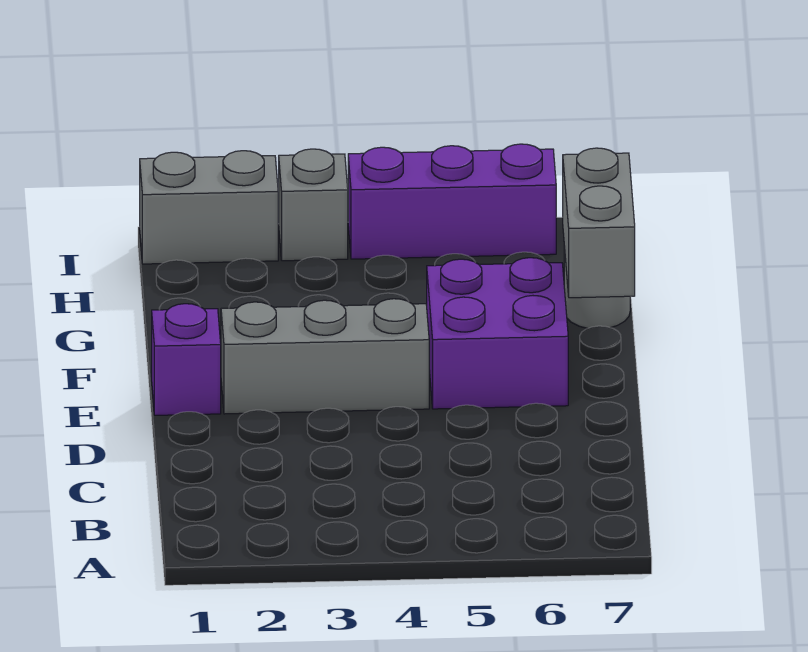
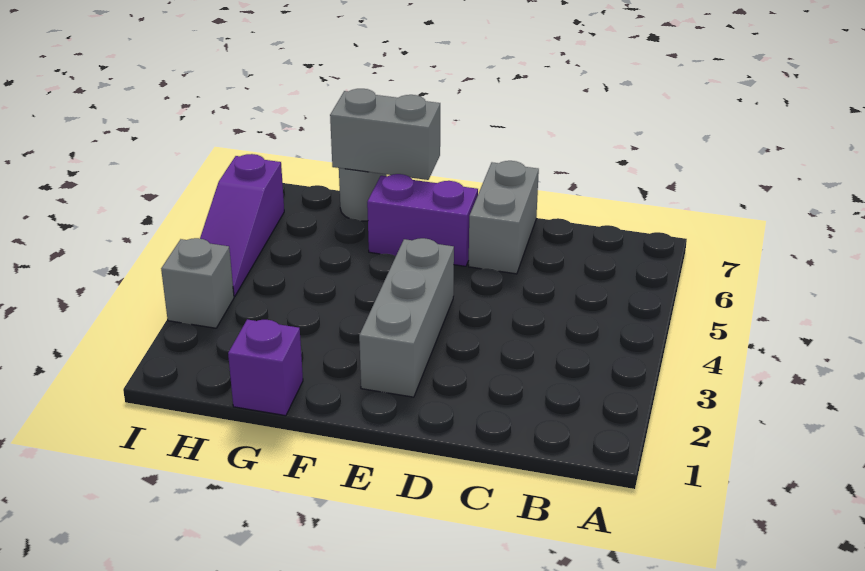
purple brick E1 level 1 -> purple brick G1 level 1
purple brick E5:F6 level 1 -> purple brick E6:F6 level 1
grey brick I1:I2 level 1 -> grey brick D6:D7 level 1
purple brick I4:I6 level 1 -> purple slope I4:I6 level 1 top 6

